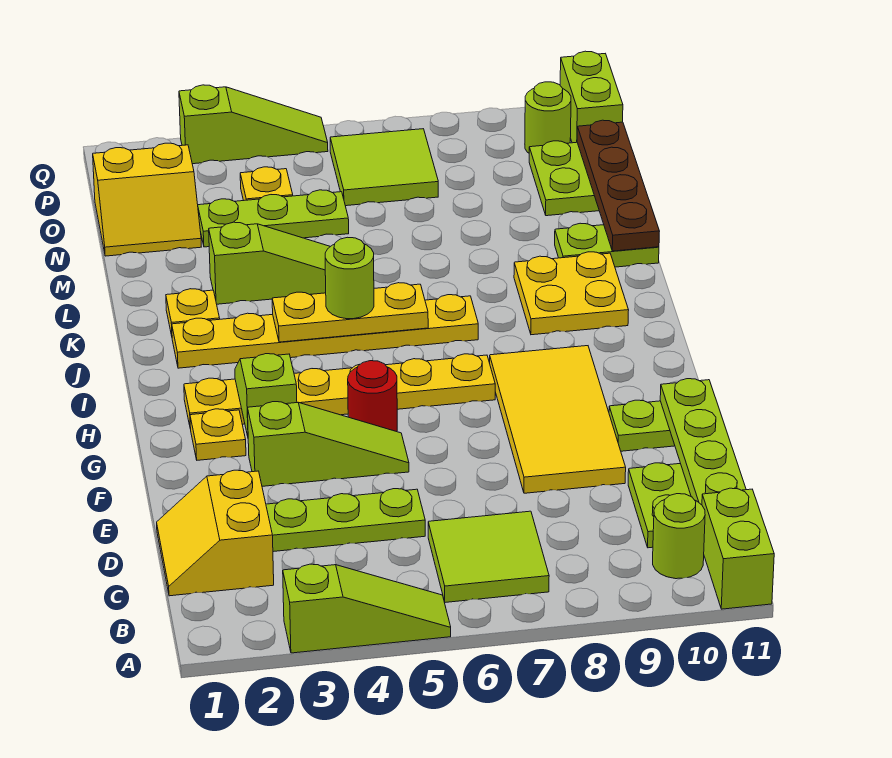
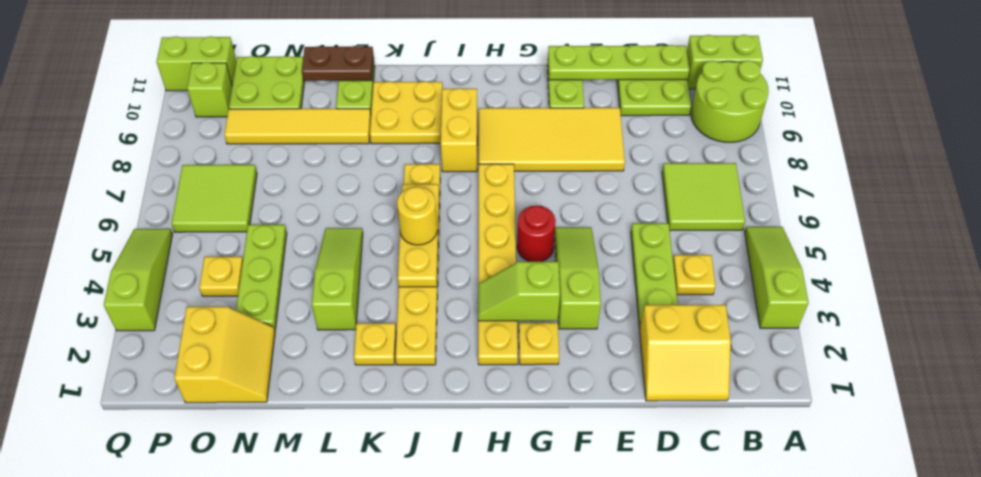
lime round brick B10 level 1 -> lime round brick A9:B10 level 1
none -> yellow plate C4 level 1
none -> yellow brick I8:I9 level 1
lime round brick J5 level 3 -> yellow round brick J5 level 3
none -> yellow tile L9:O9 level 1
brown plate L11:O11 level 2 -> brown plate L11:M11 level 2
lime round brick P10 level 1 -> lime brick P10 level 1

